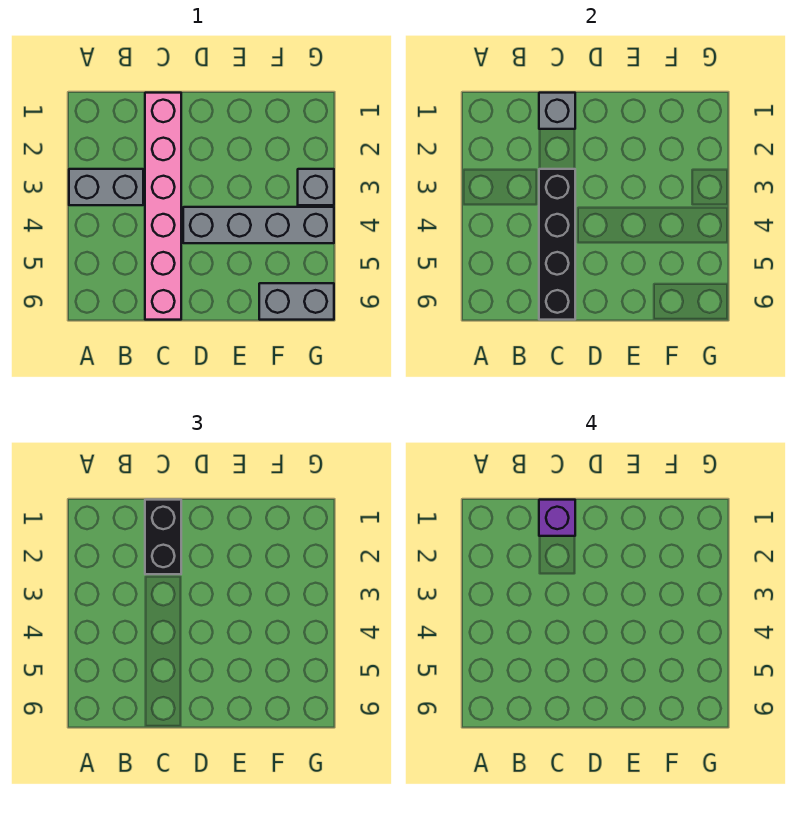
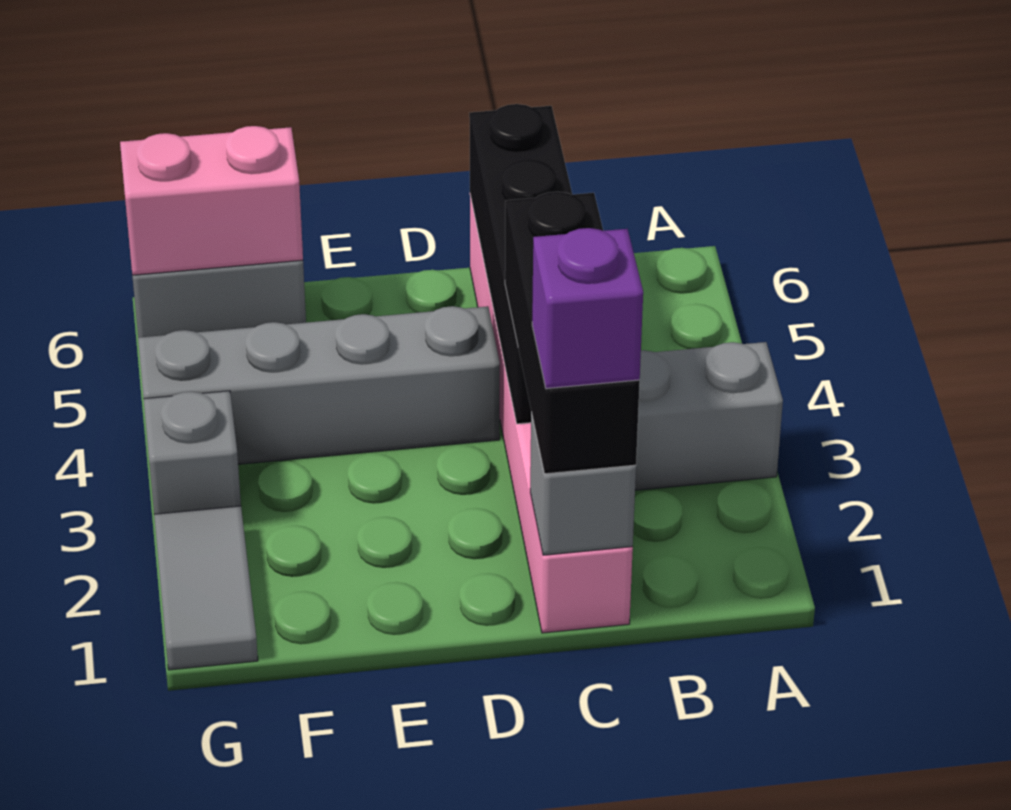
black brick C1:C2 level 3 -> black brick C1:C3 level 3
none -> pink brick F6:G6 level 2
none -> grey tile G1:G2 level 1

